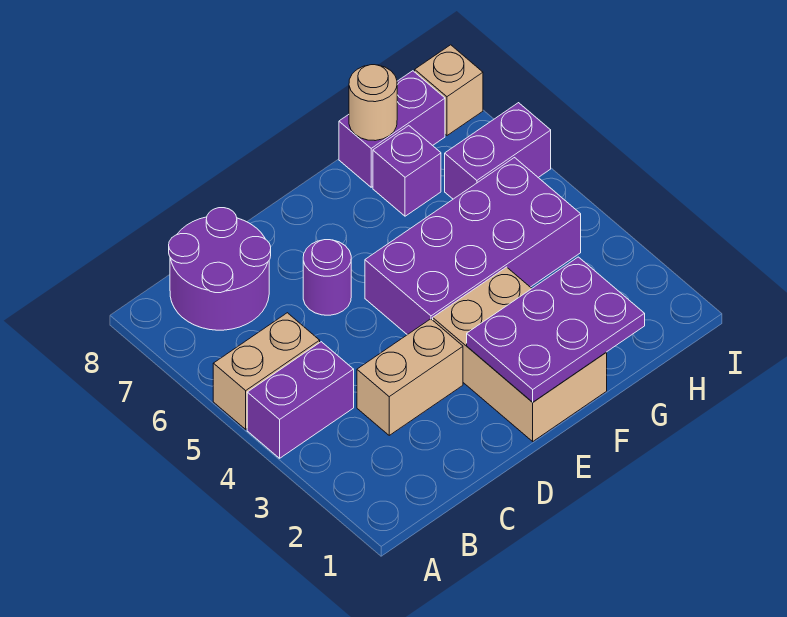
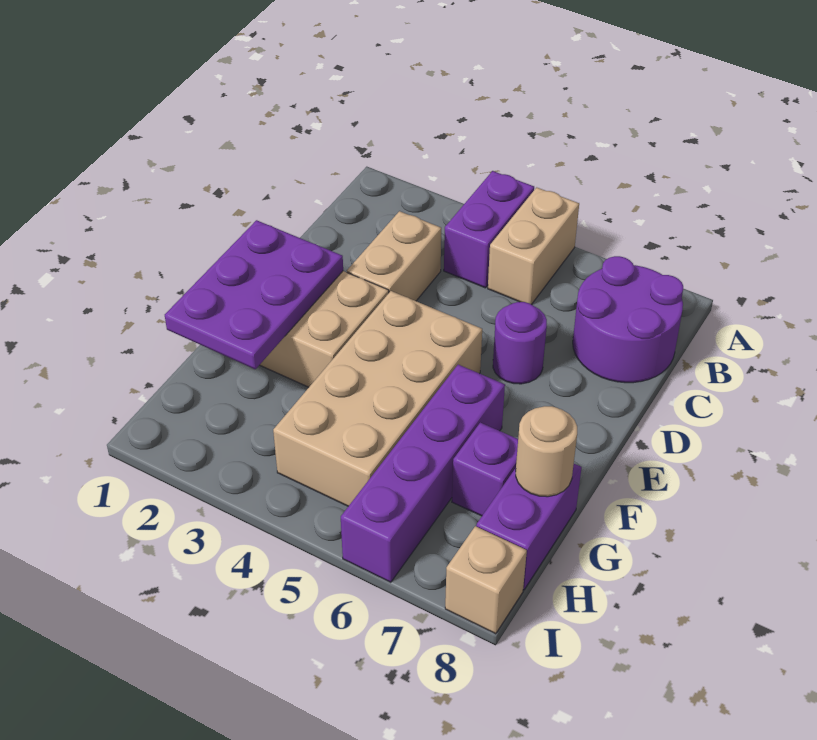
purple brick E4:H5 level 1 -> tan brick E4:H5 level 1
purple brick H6:I6 level 1 -> purple brick F6:I6 level 1

